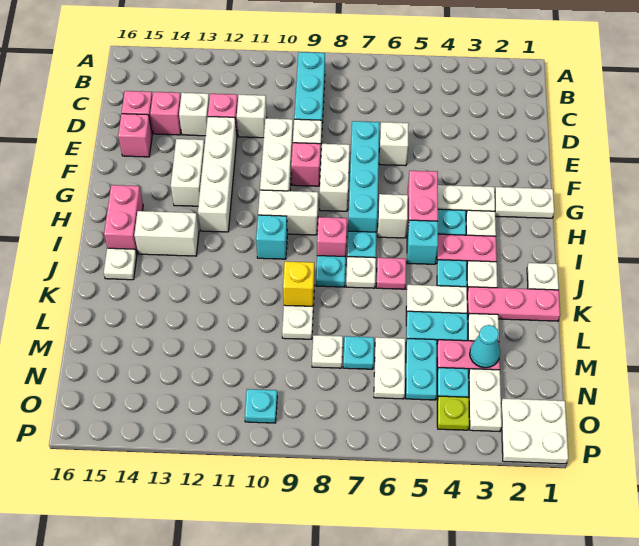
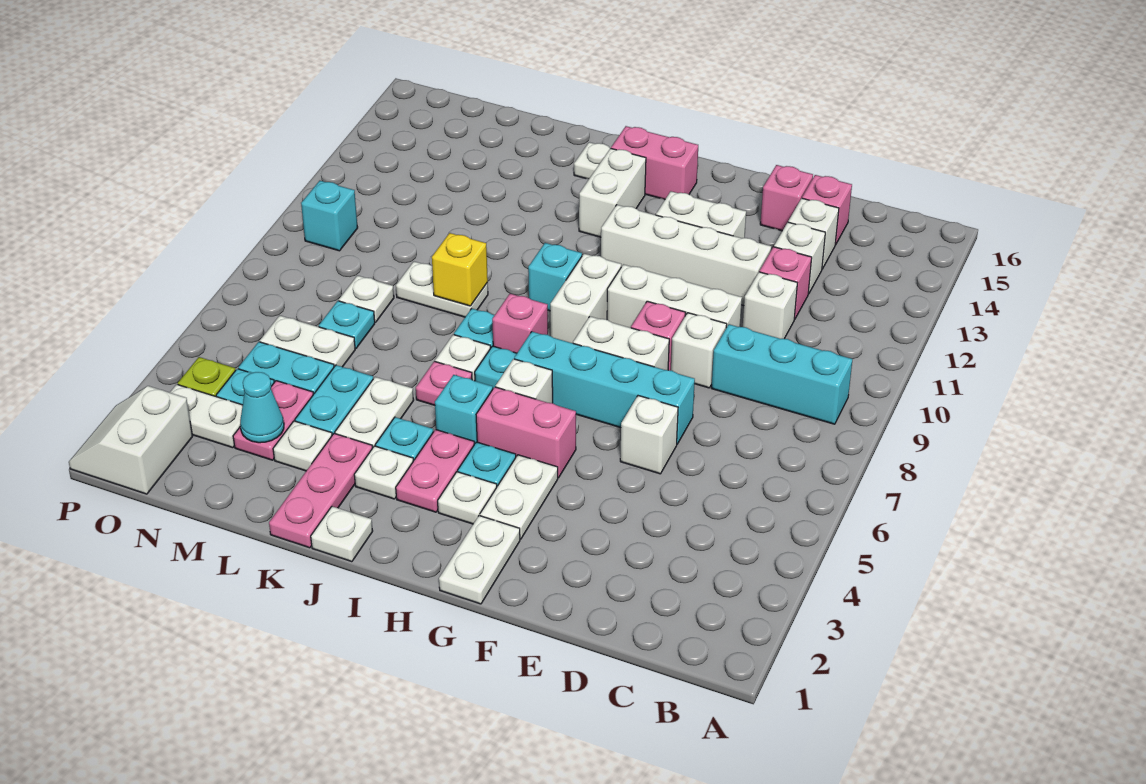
pink brick D14 level 1 -> white brick D14 level 1
white plate O1:P2 level 1 -> white slope O1:P2 level 1 top O
cyan plate O10 level 1 -> cyan brick O10 level 1

